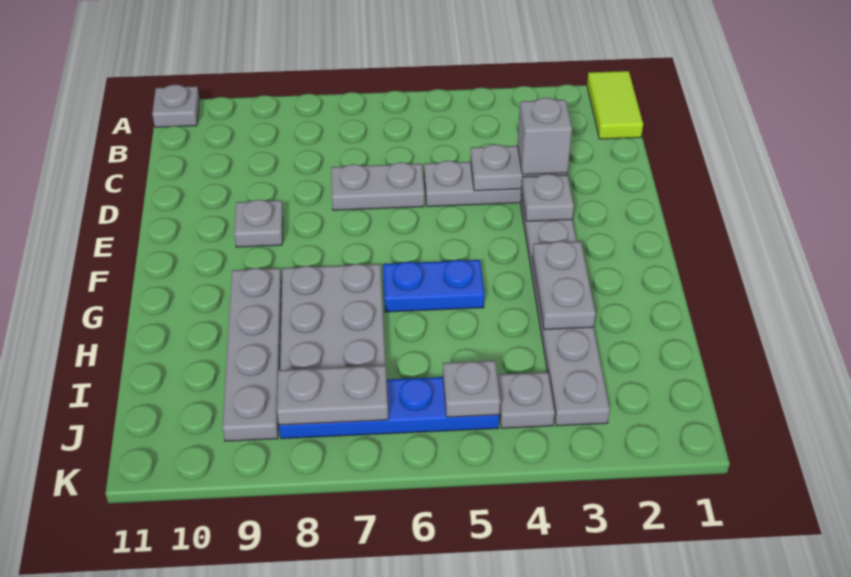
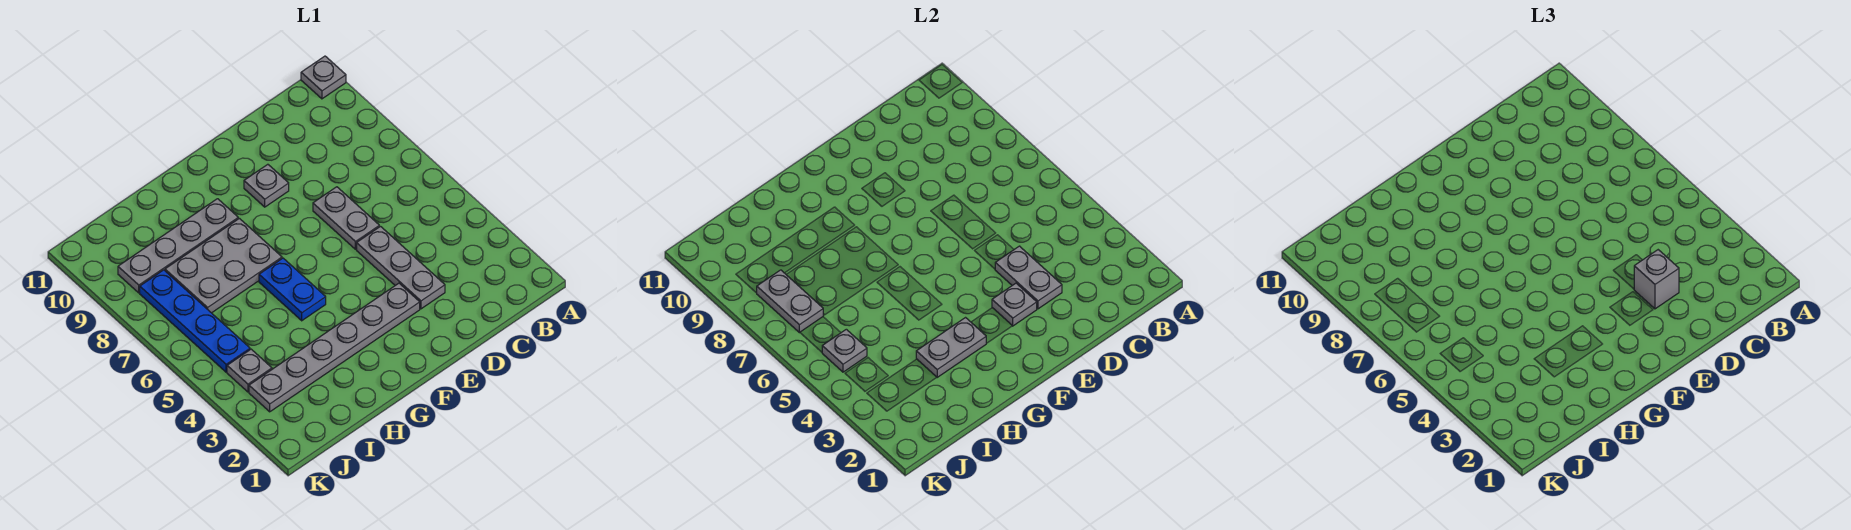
lime tile A1:B1 level 1 -> none

